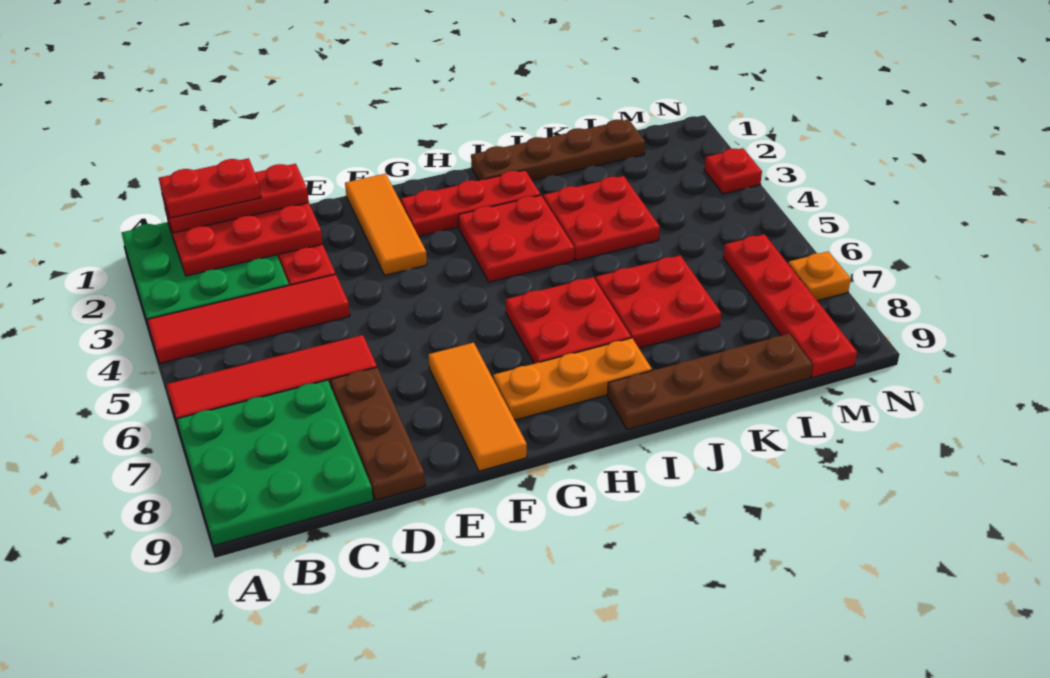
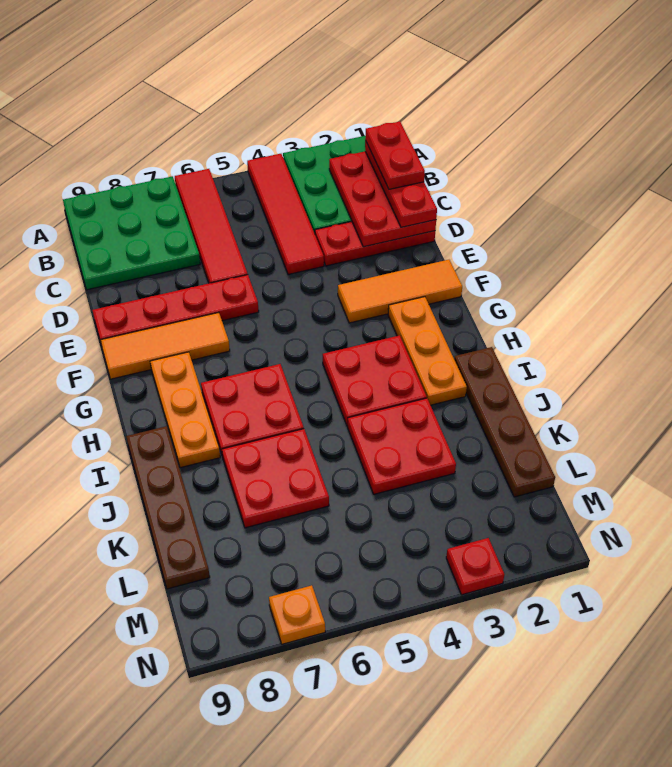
brown plate D7:D9 level 1 -> none
red plate G2:I2 level 1 -> orange plate G2:I2 level 1
red plate M6:M9 level 1 -> red plate E6:E9 level 1

